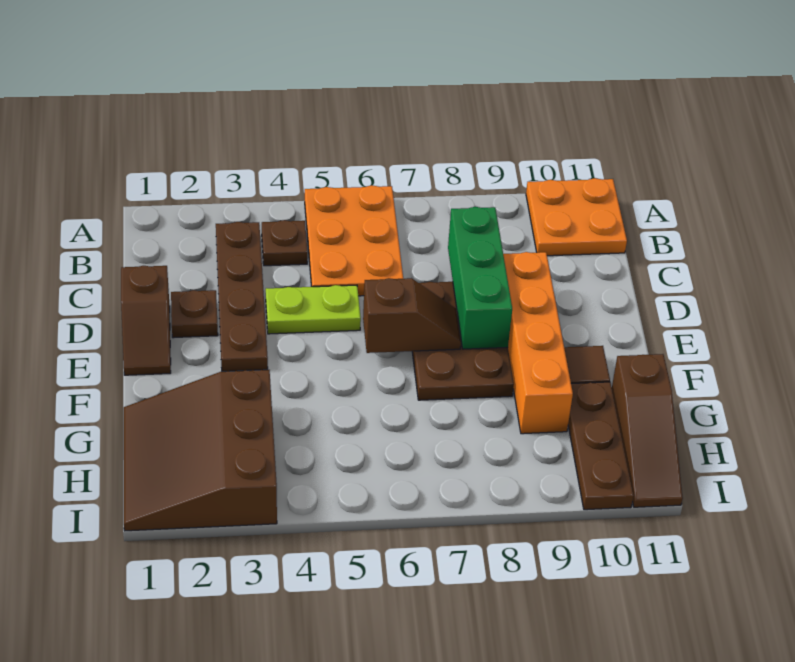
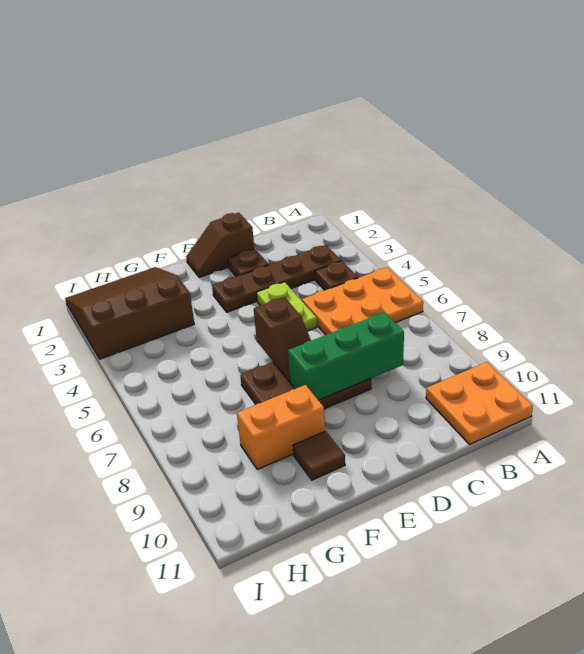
orange brick D9:G9 level 1 -> orange brick F9:G9 level 1
brown plate G10:I10 level 1 -> none
brown slope G11:I11 level 1 top G -> none

